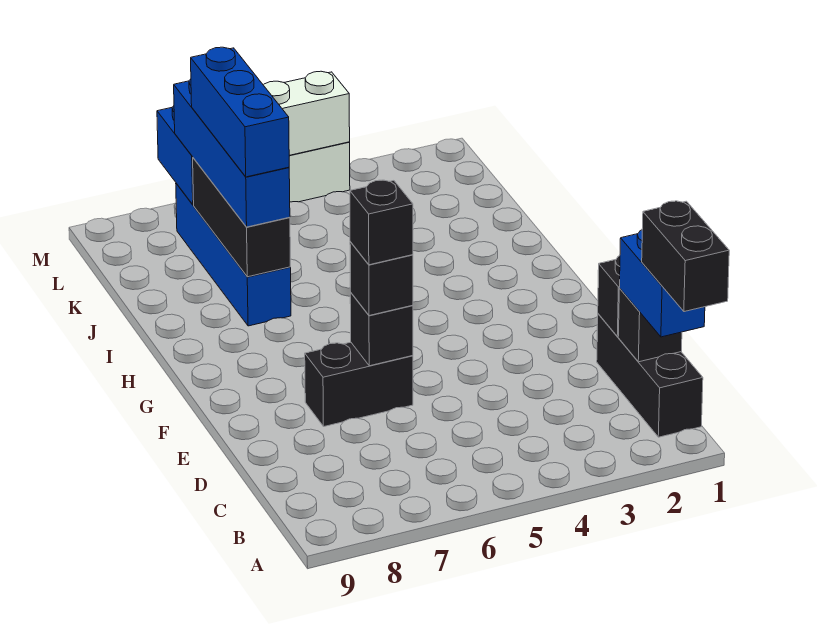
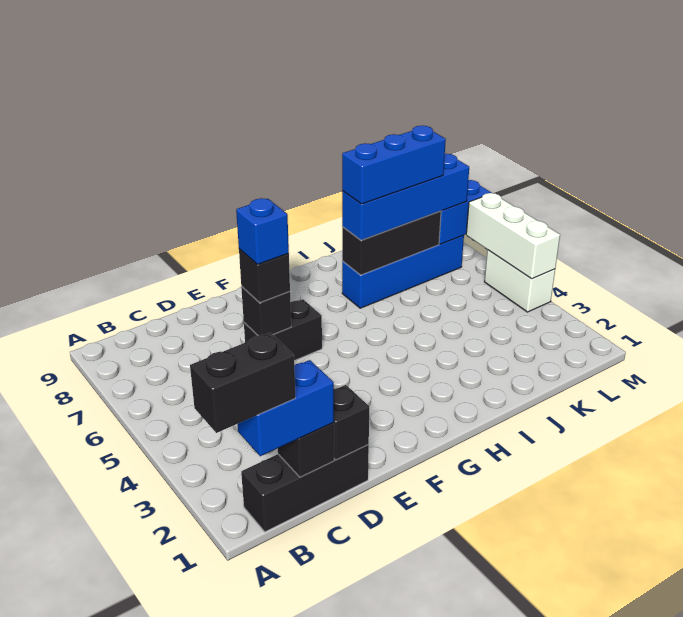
black brick E6:E7 level 1 -> black brick E6:F6 level 1
black brick E6 level 4 -> blue brick E6 level 4

